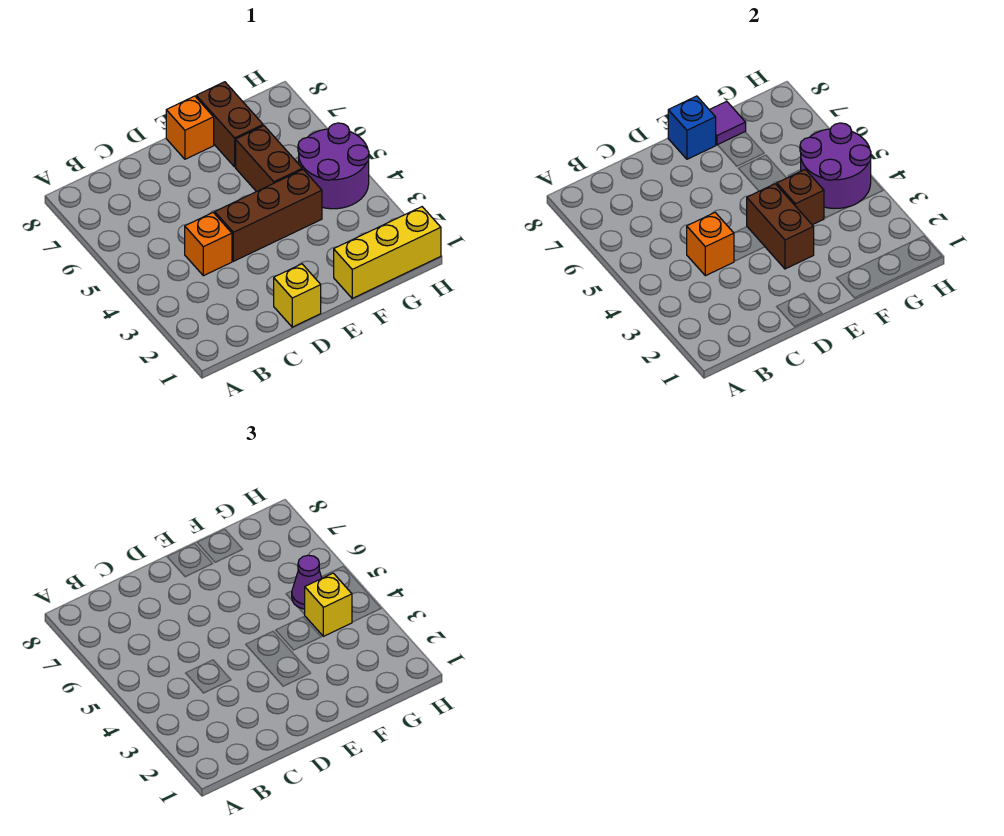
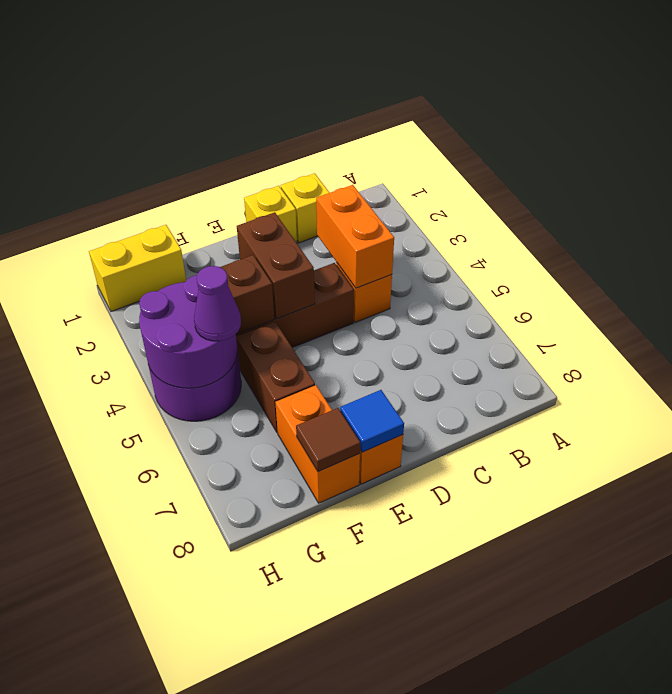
orange brick C4 level 2 -> orange brick C3:C4 level 2
blue brick E8 level 2 -> blue tile E8 level 2
yellow brick F1:H1 level 1 -> yellow brick G1:H1 level 1
brown brick F7:F8 level 1 -> orange brick F7:F8 level 1
purple tile F8 level 2 -> brown tile F8 level 2
yellow brick G4 level 3 -> yellow brick C1 level 1

